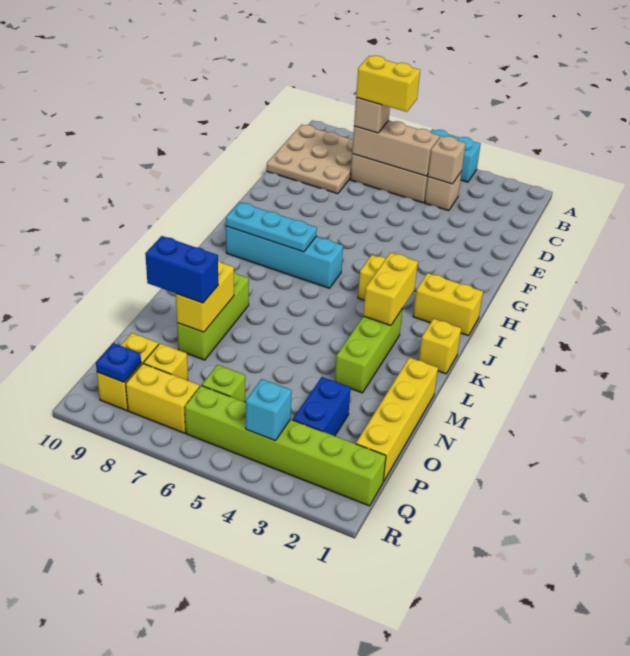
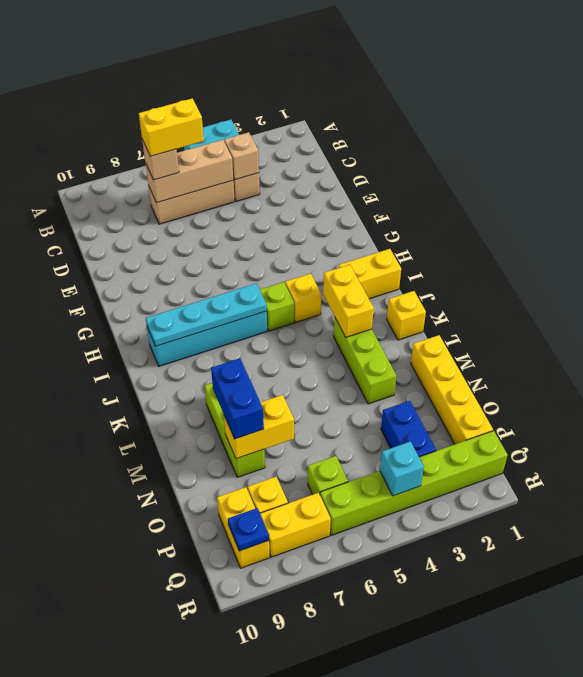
tan plate B8:D10 level 1 -> none
none -> lime brick I5 level 1
cyan plate I7:I9 level 2 -> cyan plate I6:I9 level 2
yellow brick M8:N8 level 2 -> yellow brick N7:N8 level 2
blue brick N8:N9 level 3 -> blue brick M8:N8 level 3

